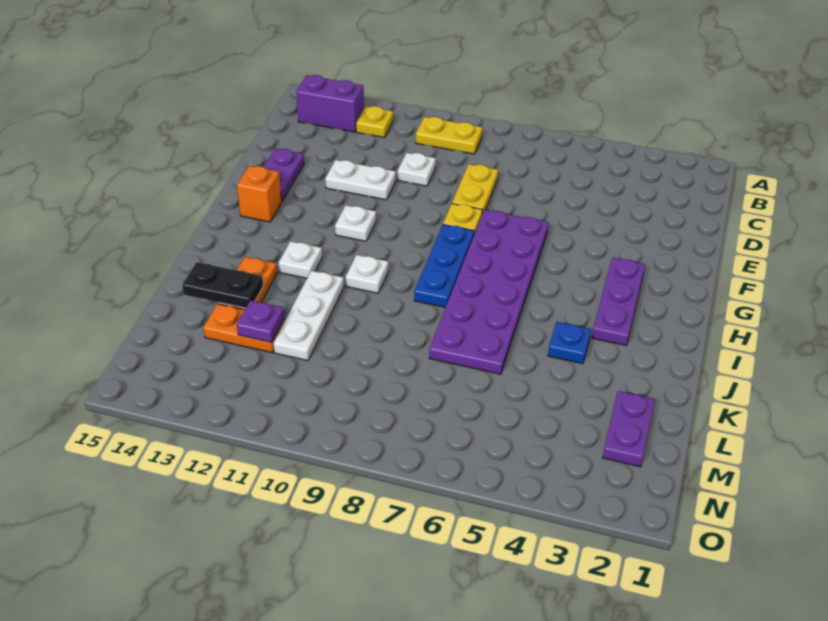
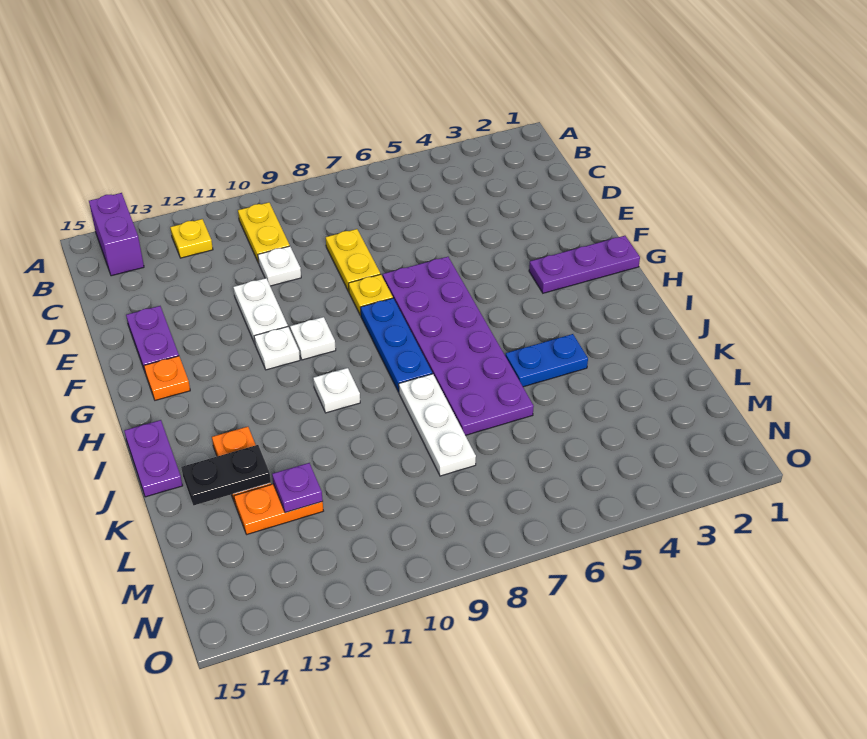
yellow plate B9:B10 level 1 -> yellow plate B10:C10 level 1
purple brick B13:B14 level 1 -> purple brick A14:B14 level 1
white plate E11:E12 level 1 -> white plate E11:F11 level 1
purple plate G3:I3 level 1 -> purple plate G1:G3 level 1
orange brick G14 level 1 -> orange plate G14 level 1
white plate I12 level 1 -> white plate G10 level 1
blue plate J4 level 1 -> blue plate J4:J5 level 1
white plate J11:L11 level 1 -> white plate J8:L8 level 1
purple plate L2:M2 level 1 -> purple plate I15:J15 level 1

